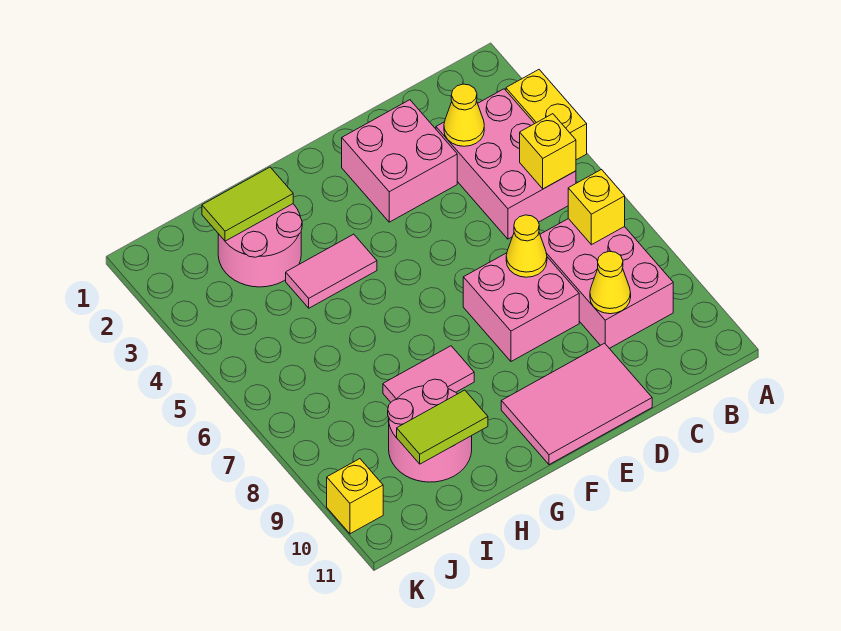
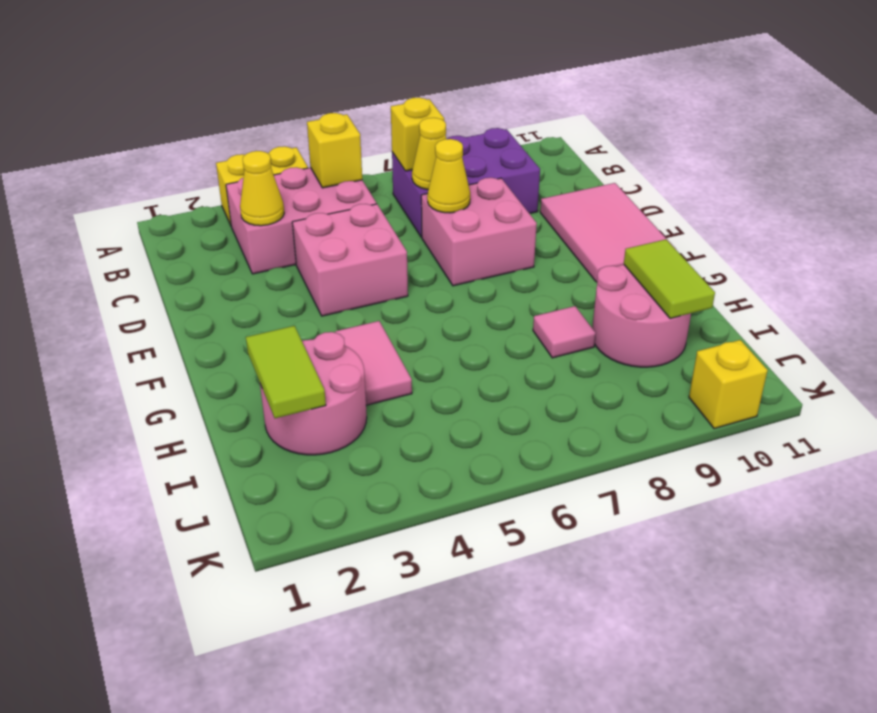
pink brick B7:C9 level 1 -> purple brick B7:C9 level 1
yellow cone C9 level 2 -> yellow cone C7 level 2
pink brick D2:E3 level 1 -> pink brick D4:E5 level 1
pink tile G8:H8 level 1 -> pink tile H8 level 1

